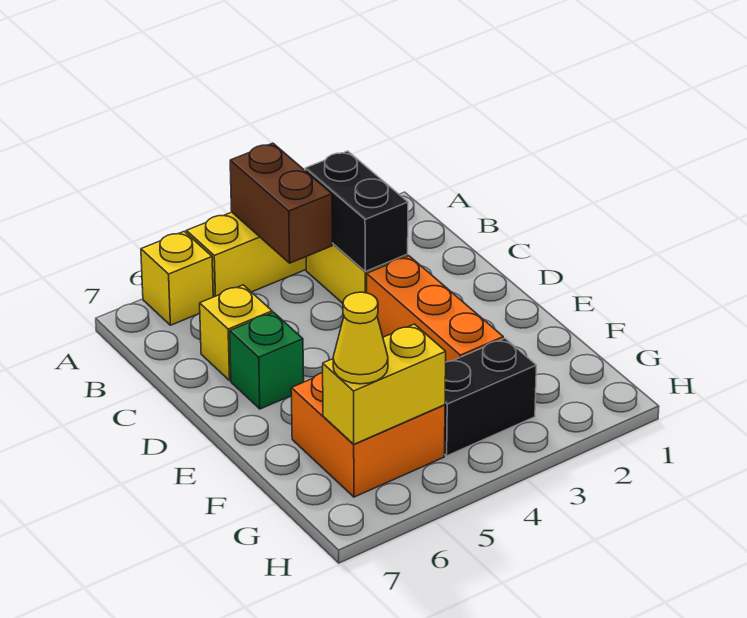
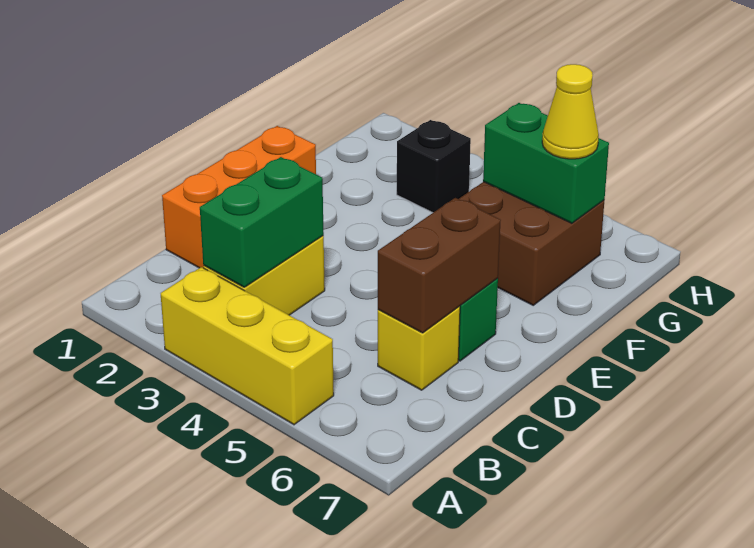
brown brick A4:B4 level 2 -> brown brick C6:D6 level 2
yellow brick A6 level 1 -> none
black brick B3:C3 level 2 -> green brick B3:C3 level 2
orange brick D3:F3 level 1 -> orange brick C1:E1 level 1
orange brick F5:G6 level 1 -> brown brick F5:G6 level 1
black brick G3:G4 level 1 -> black brick G3 level 1
yellow brick G5:G6 level 2 -> green brick G5:G6 level 2

